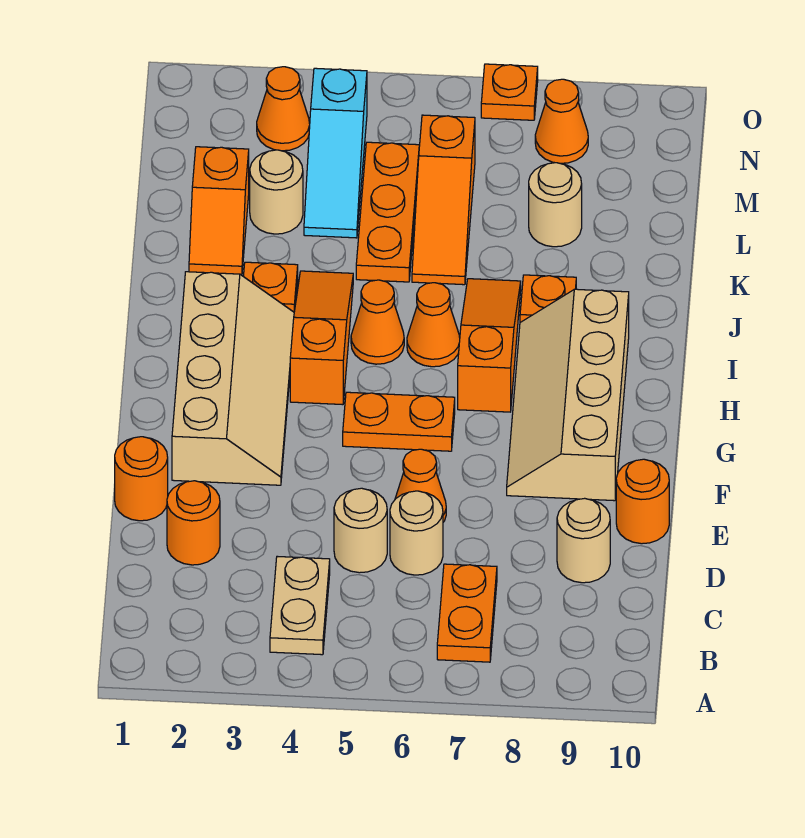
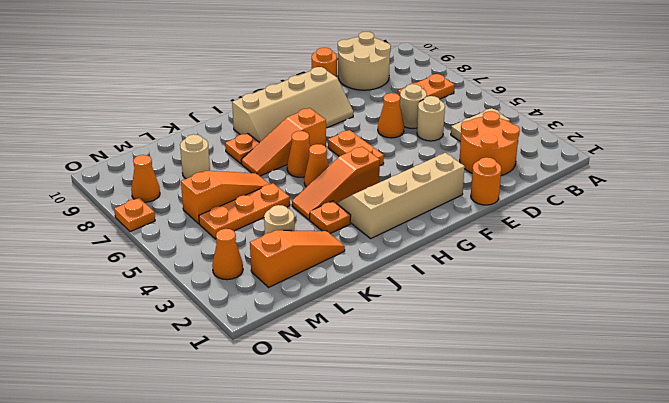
orange round brick D2 level 1 -> orange round brick C2:D3 level 1
tan round brick D9 level 1 -> tan round brick C9:D10 level 1
orange slope K2:L2 level 1 top L -> orange slope K2:M2 level 1 top M
cyan slope L4:N4 level 1 top N -> none

